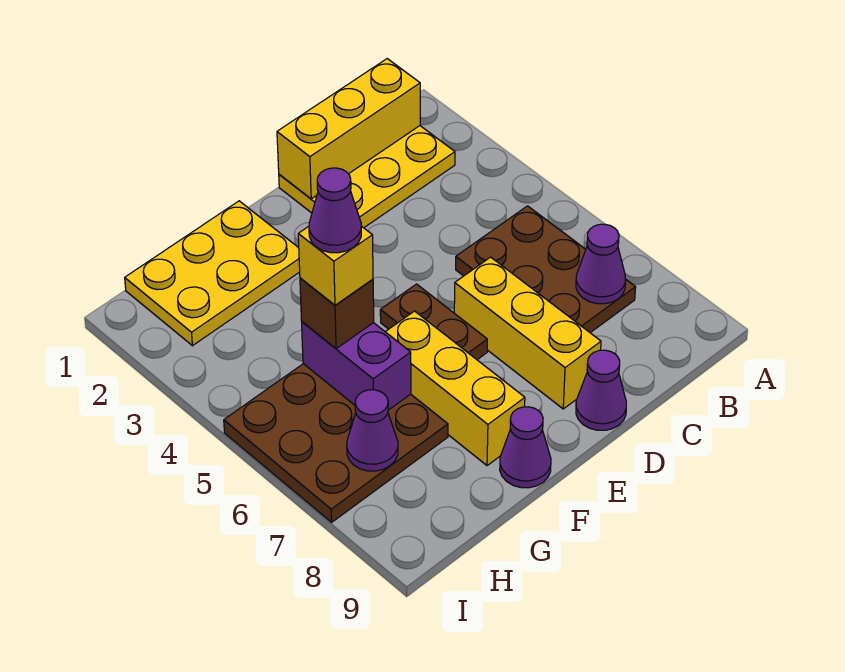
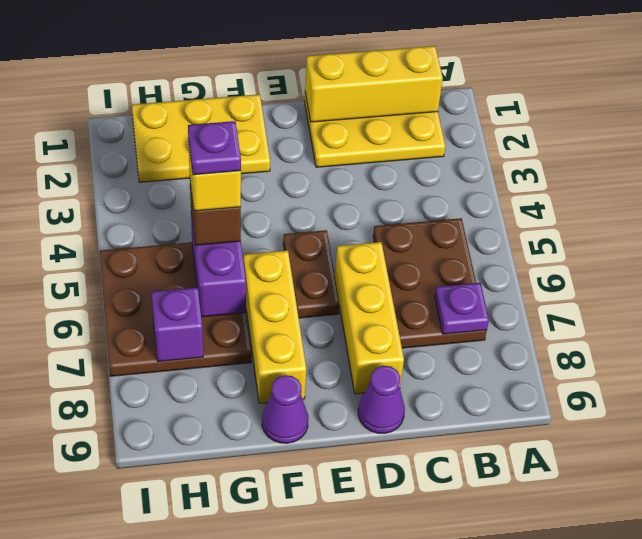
purple cone B7 level 2 -> purple plate B7 level 2
purple cone G5 level 5 -> purple plate G5 level 5
purple cone H7 level 2 -> purple brick H7 level 2

